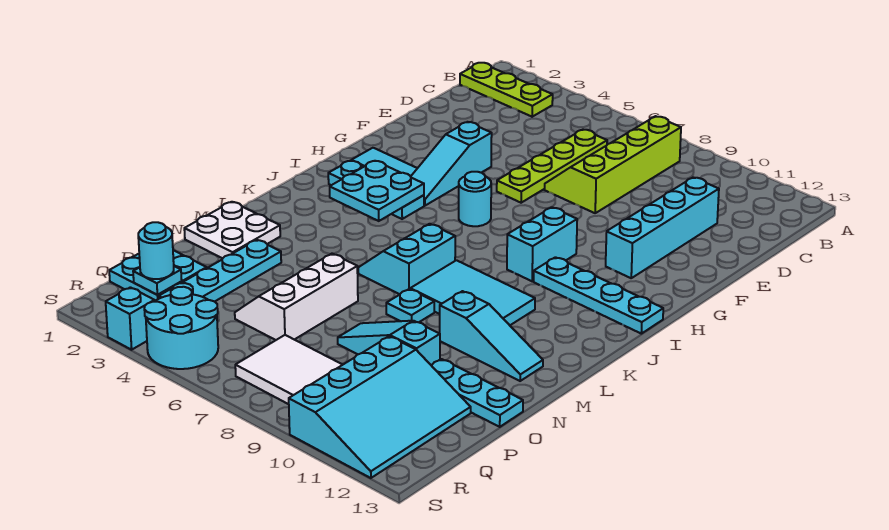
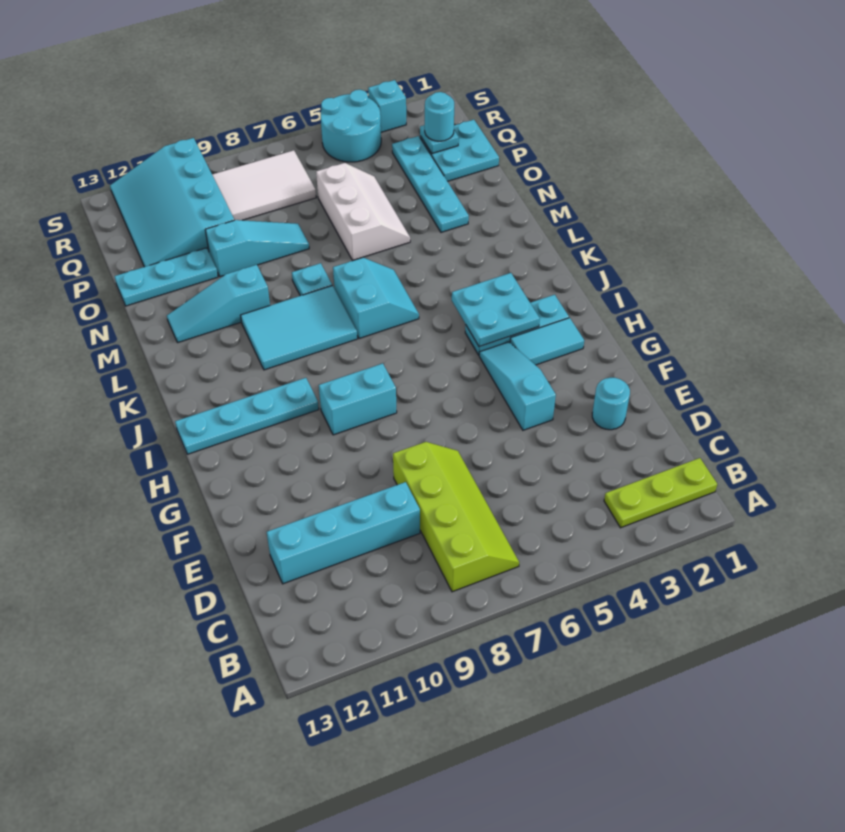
lime plate C6:F6 level 1 -> none
cyan brick D11:G11 level 1 -> cyan brick D9:D12 level 1
cyan round brick H6 level 1 -> cyan round brick E2 level 1
cyan brick H9:I9 level 1 -> cyan brick H8:H9 level 1
white plate M1:N2 level 1 -> none

